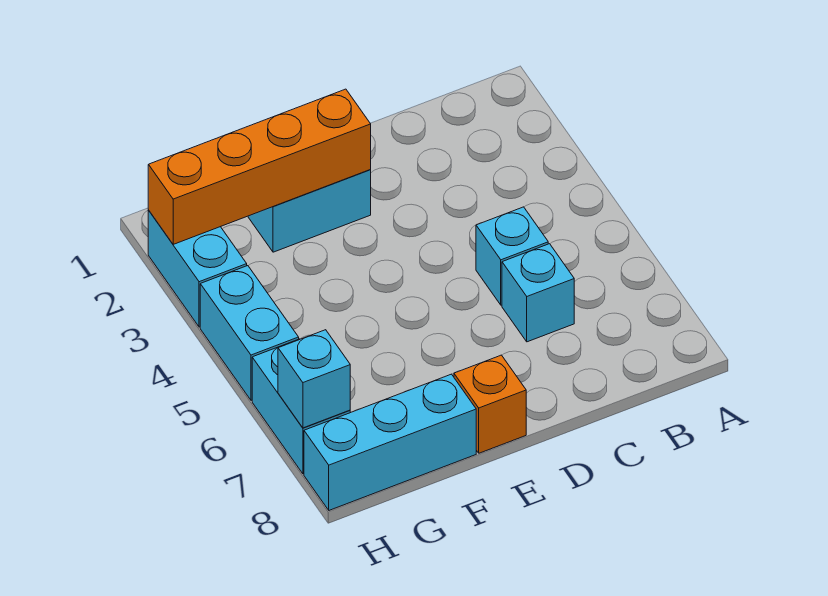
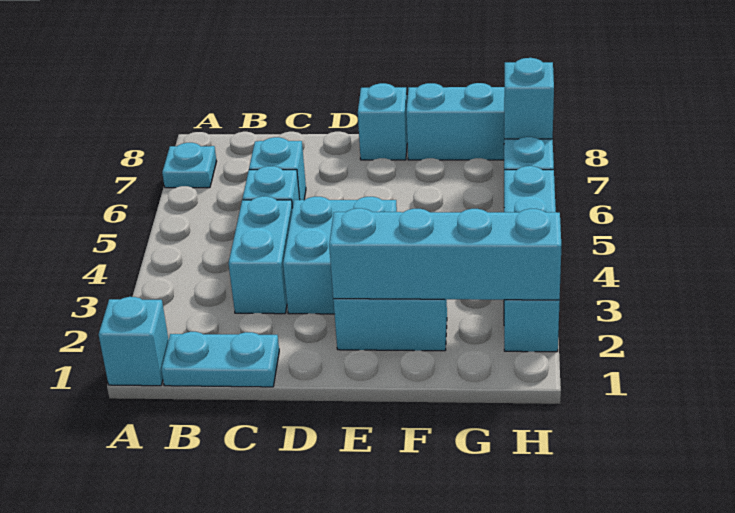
none -> cyan brick A1 level 1
none -> cyan plate A7 level 1
none -> cyan plate B1:C1 level 1
none -> cyan brick C3:C4 level 1
none -> cyan brick D3:E4 level 1
orange brick E2:H2 level 2 -> cyan brick E2:H2 level 2
orange brick E8 level 1 -> cyan brick E8 level 1

